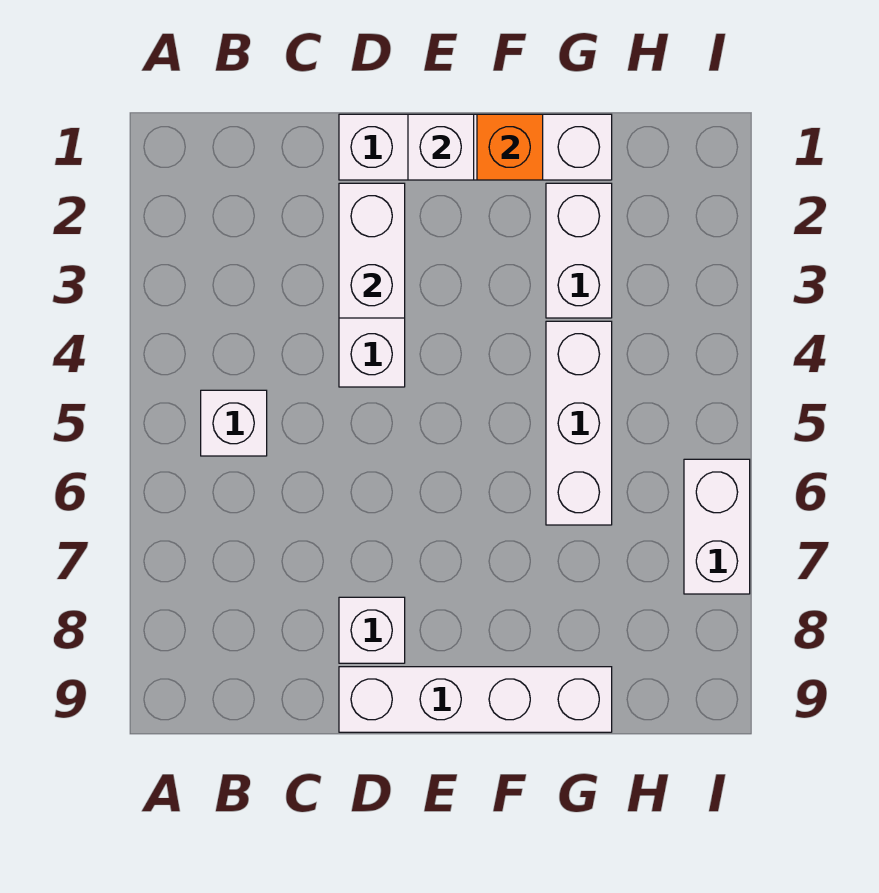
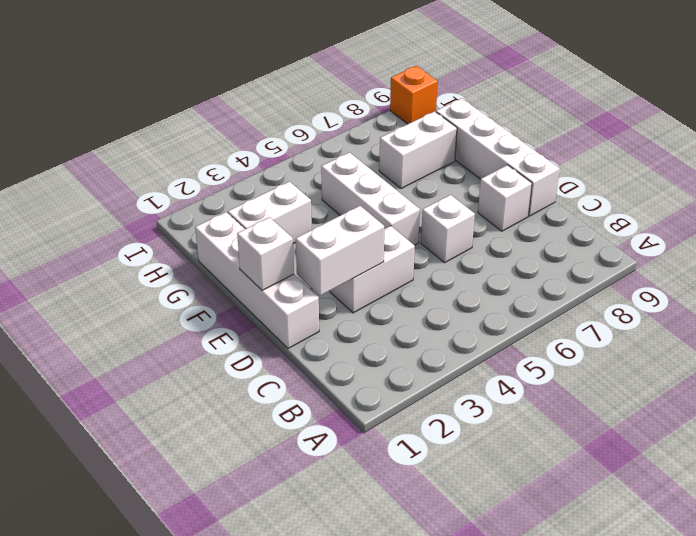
white brick B5 level 1 -> white brick D6 level 1
orange brick F1 level 2 -> orange brick I9 level 1
white brick G4:G6 level 1 -> white brick E5:G5 level 1
white brick I6:I7 level 1 -> white brick G7:G8 level 1

